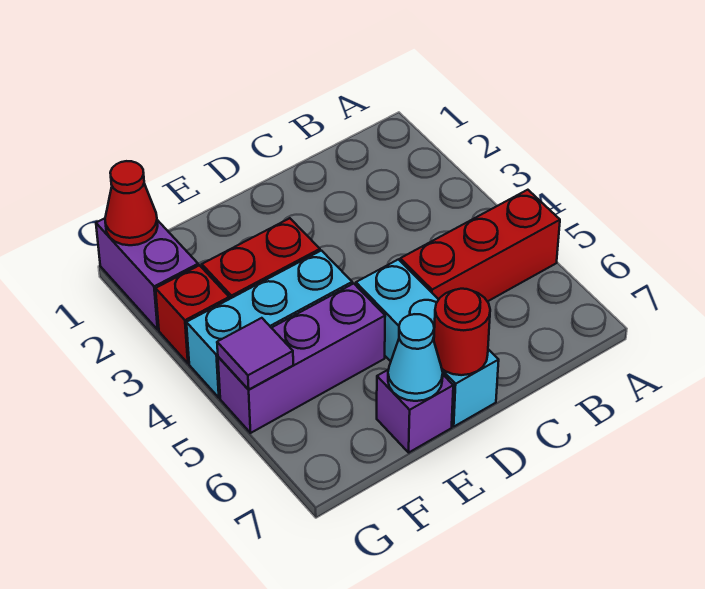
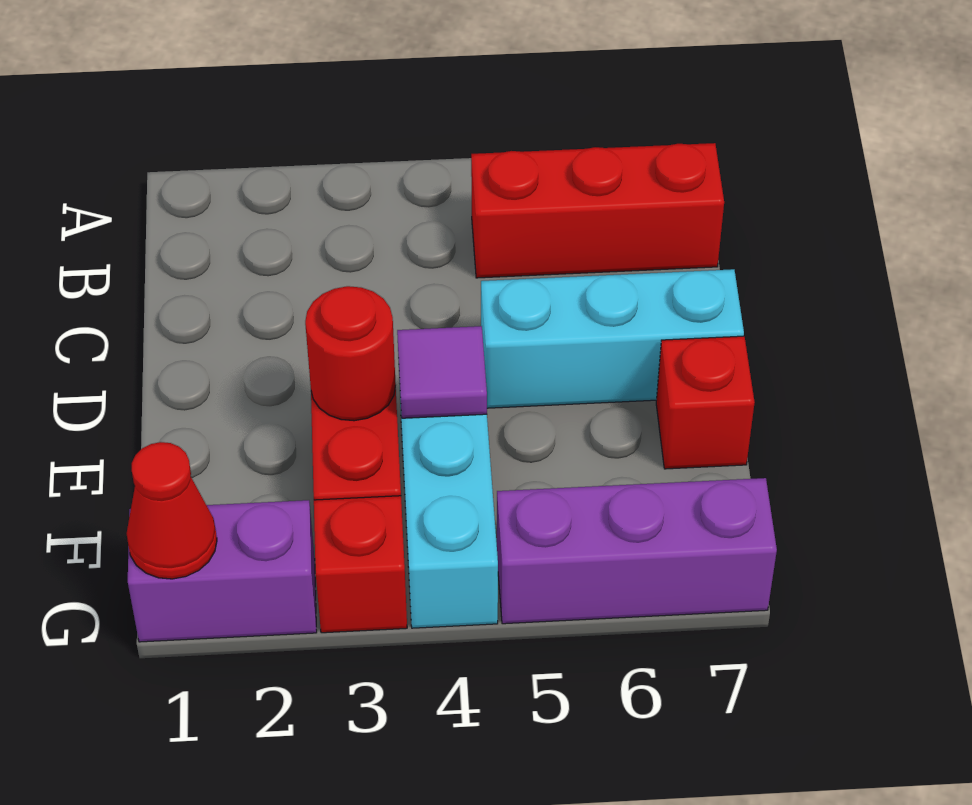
red brick A5:C5 level 1 -> red brick B5:B7 level 1
red round brick D7 level 2 -> red round brick E3 level 2
purple brick E5:G5 level 1 -> purple brick G5:G7 level 1
purple brick E7 level 1 -> red brick E7 level 1
cyan cone E7 level 2 -> none
purple tile G5 level 2 -> purple tile E4 level 2

